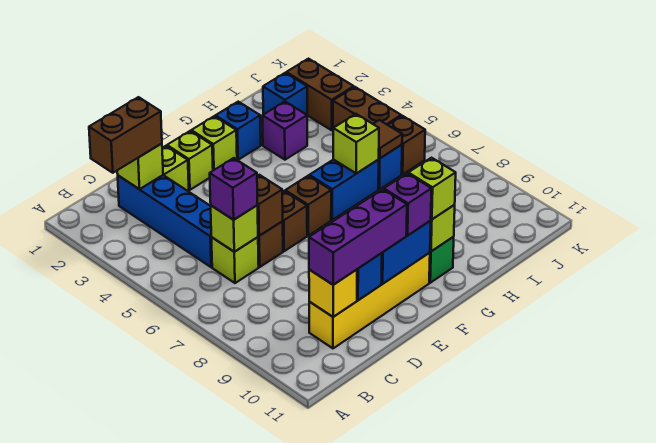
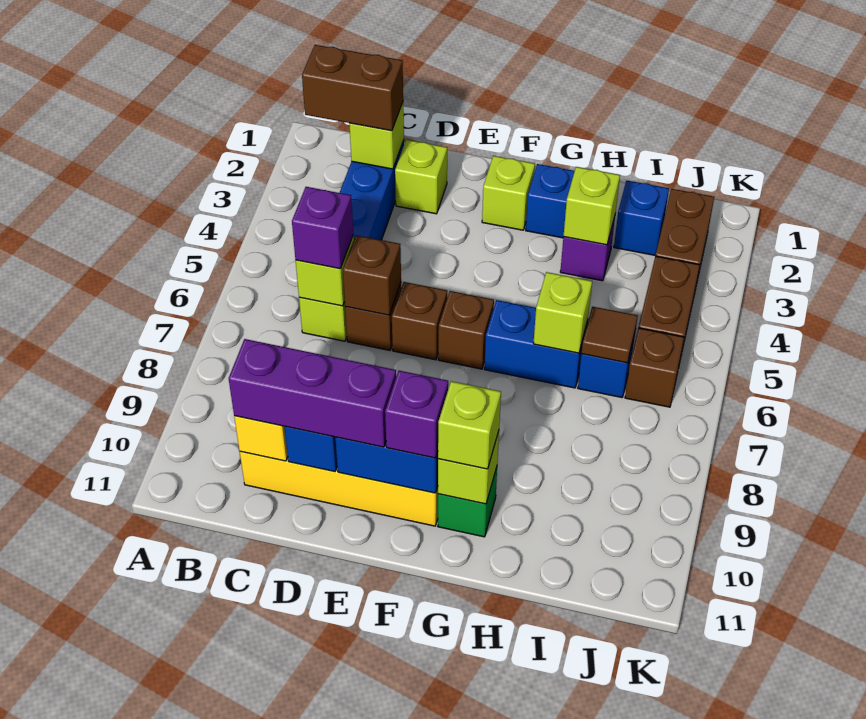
lime brick E2 level 1 -> lime brick H3 level 2

